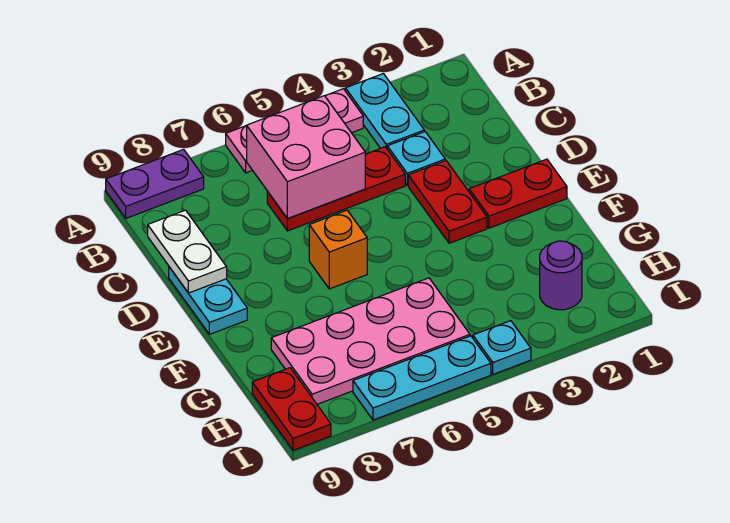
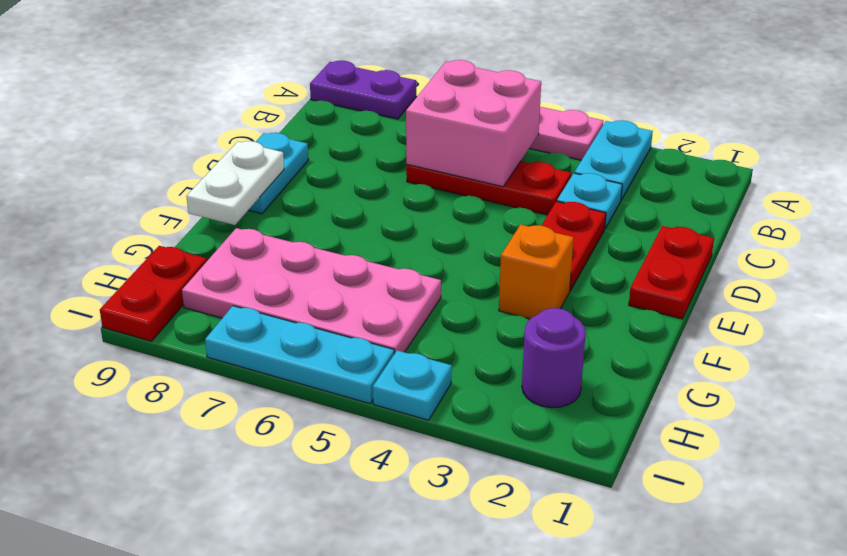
white plate C9:D9 level 2 -> white plate E9:F9 level 2
red plate E1:E2 level 1 -> red plate D1:E1 level 1
orange brick E6 level 1 -> orange brick F3 level 1

